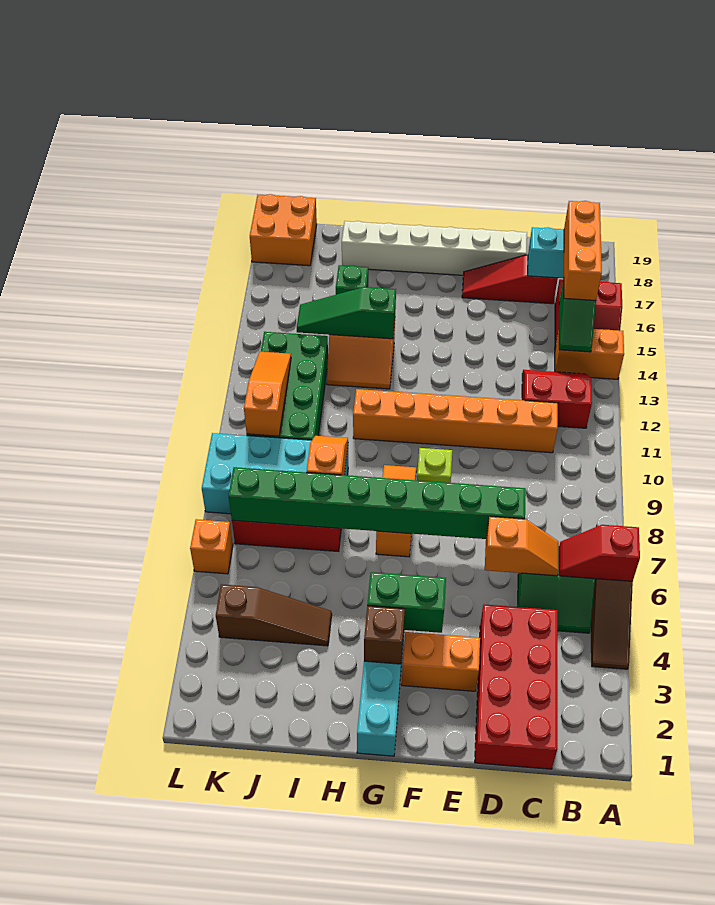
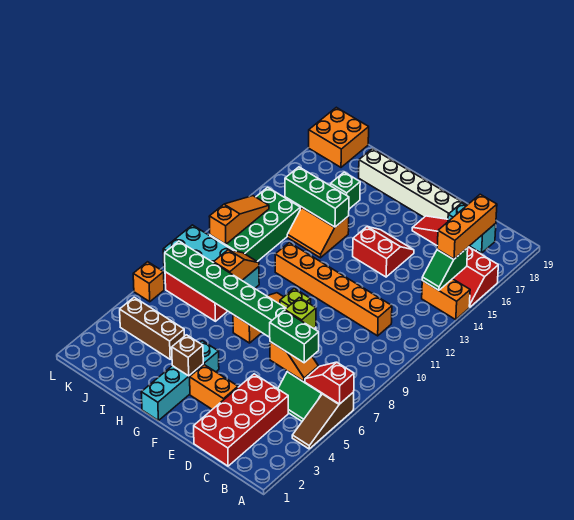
red slope B12:C13 level 1 top 12 -> red slope E14:F15 level 1 top 14
none -> lime brick D7 level 3
green brick F4:G4 level 2 -> green brick C6:D6 level 3
green slope H14:J14 level 2 top H -> green brick H14:J14 level 2
brown slope I4:K4 level 1 top K -> brown brick I4:K4 level 1

